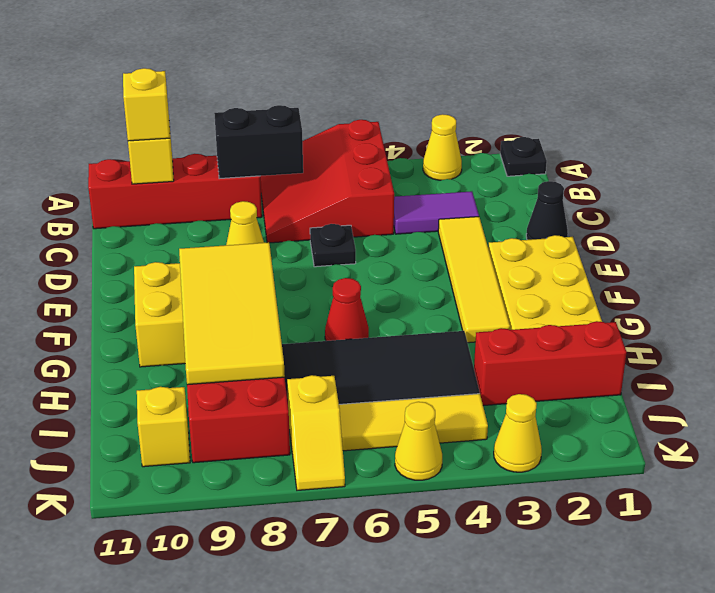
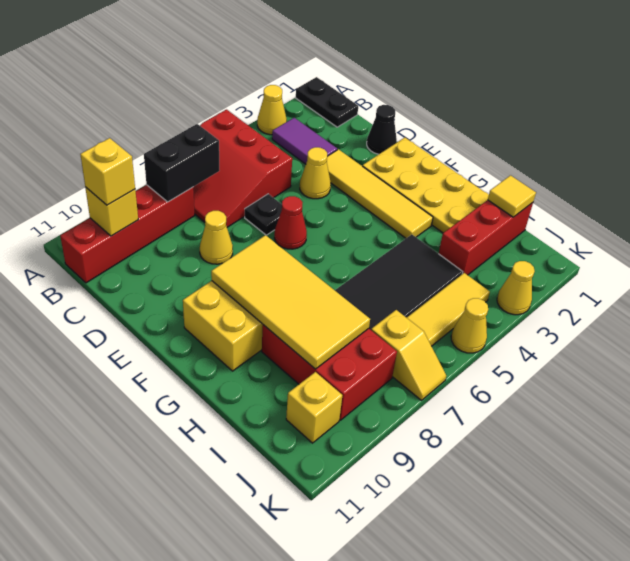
black plate A1 level 1 -> black plate A1:B1 level 1
purple tile C3:C4 level 1 -> purple tile B3:C3 level 1
none -> yellow cone D4 level 1
red cone G6 level 1 -> red cone E6 level 1
none -> yellow tile I1 level 2

